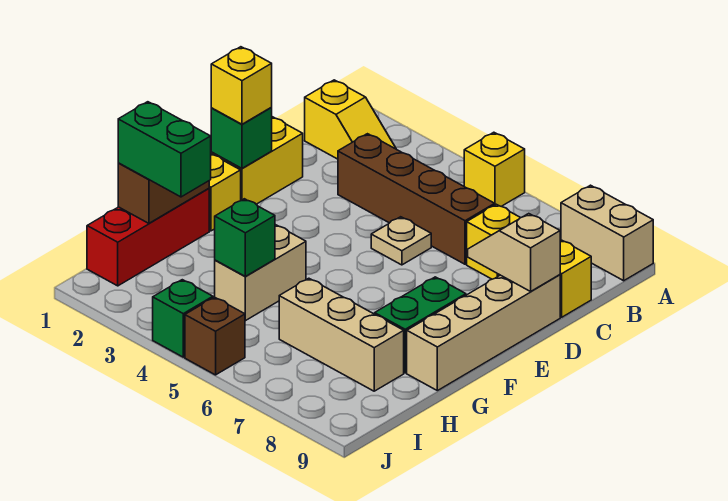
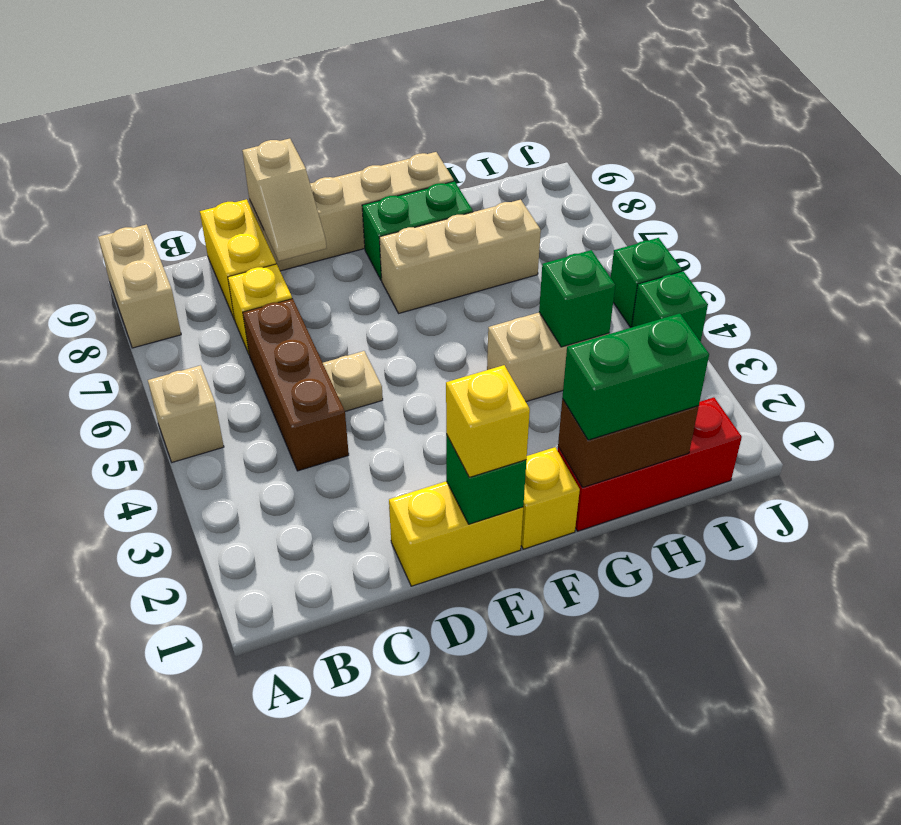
yellow brick A5 level 1 -> tan brick A5 level 1
yellow slope B1:B2 level 1 top 1 -> none
brown brick C3:C6 level 1 -> brown brick C4:C6 level 1
green brick H1:H2 level 3 -> green brick G1:H1 level 3
tan brick H6:H8 level 1 -> tan brick F7:H7 level 1
brown brick J5 level 1 -> green brick J5 level 1

